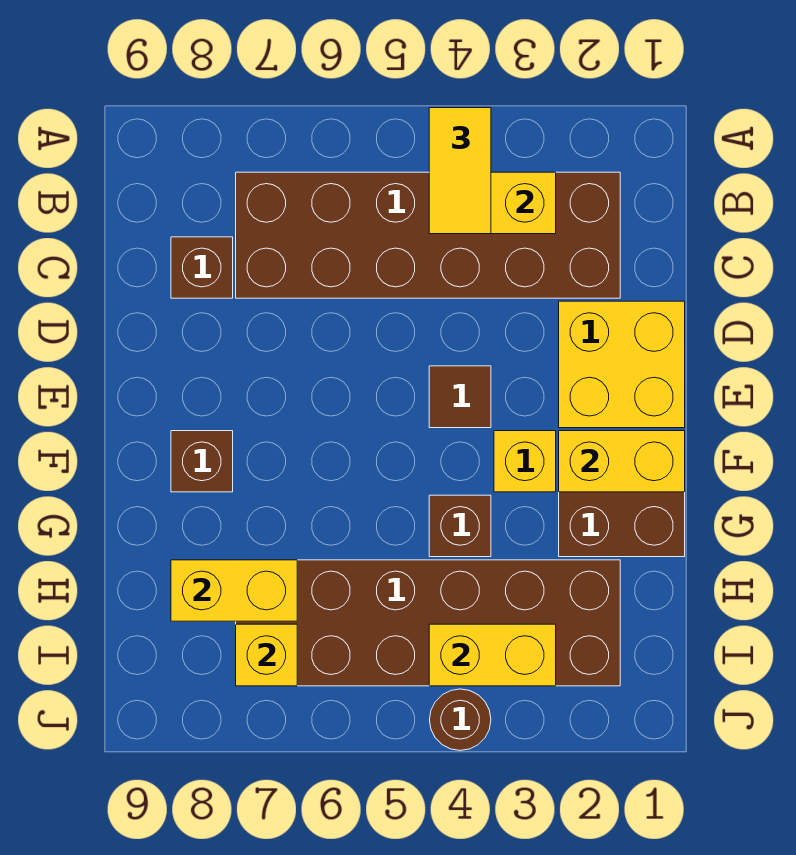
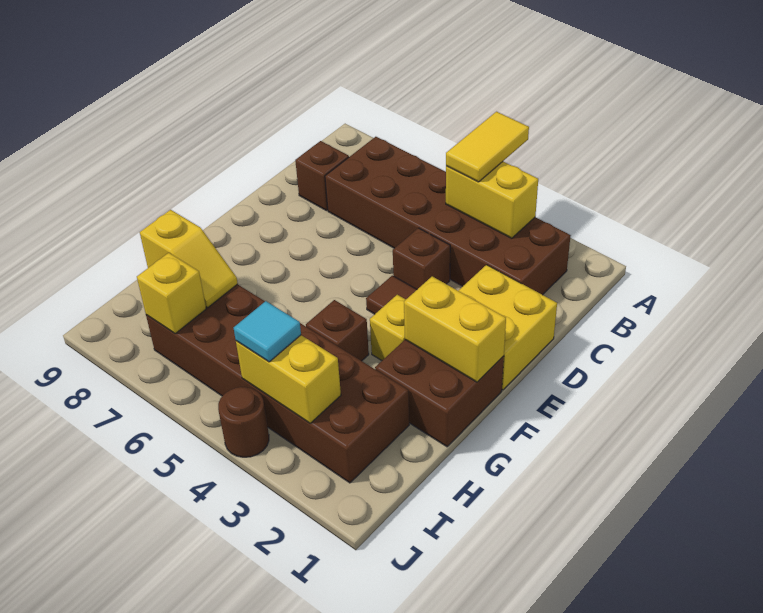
brown brick F8 level 1 -> brown brick D4 level 1
yellow brick H7:H8 level 2 -> yellow slope H7:H8 level 2 top 8
none -> cyan tile I4 level 3

